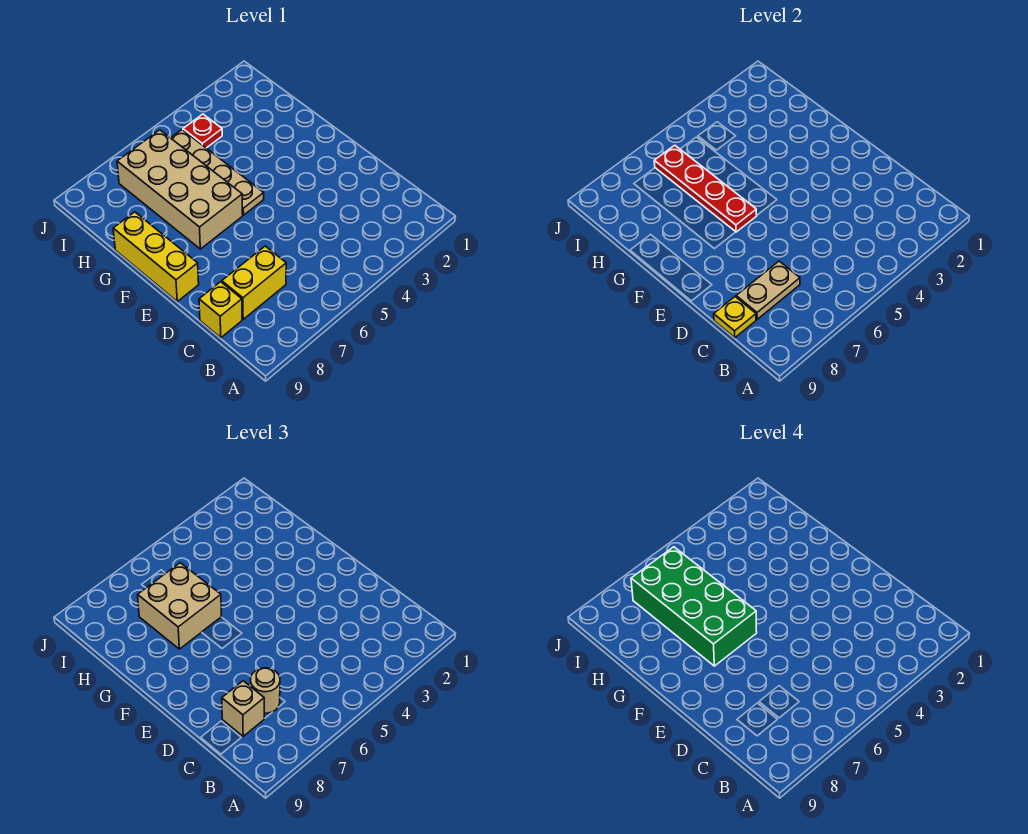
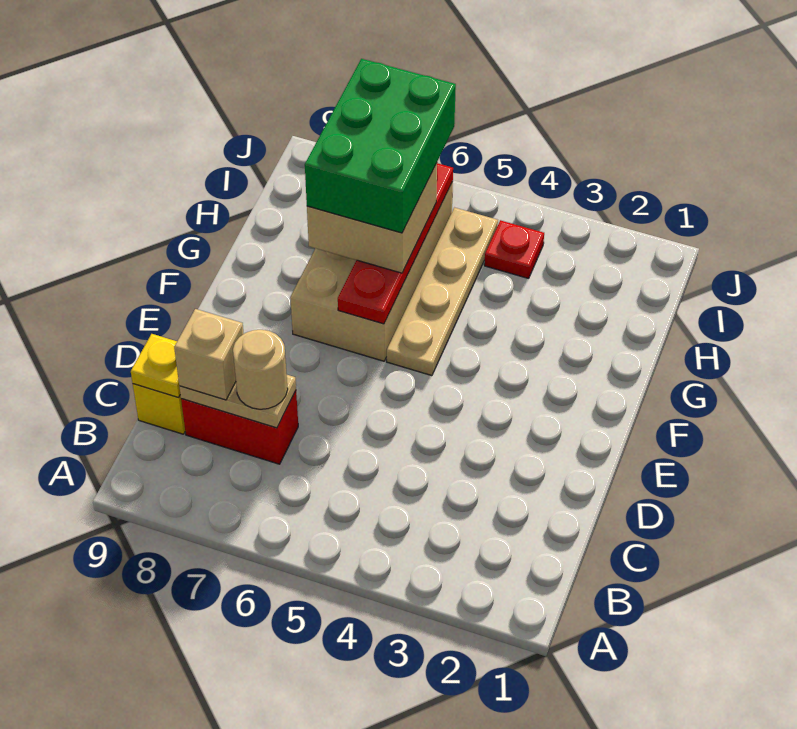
yellow brick C7:C8 level 1 -> red brick C7:C8 level 1
yellow brick E9:G9 level 1 -> none
green brick F6:I7 level 4 -> green brick G6:I7 level 4

